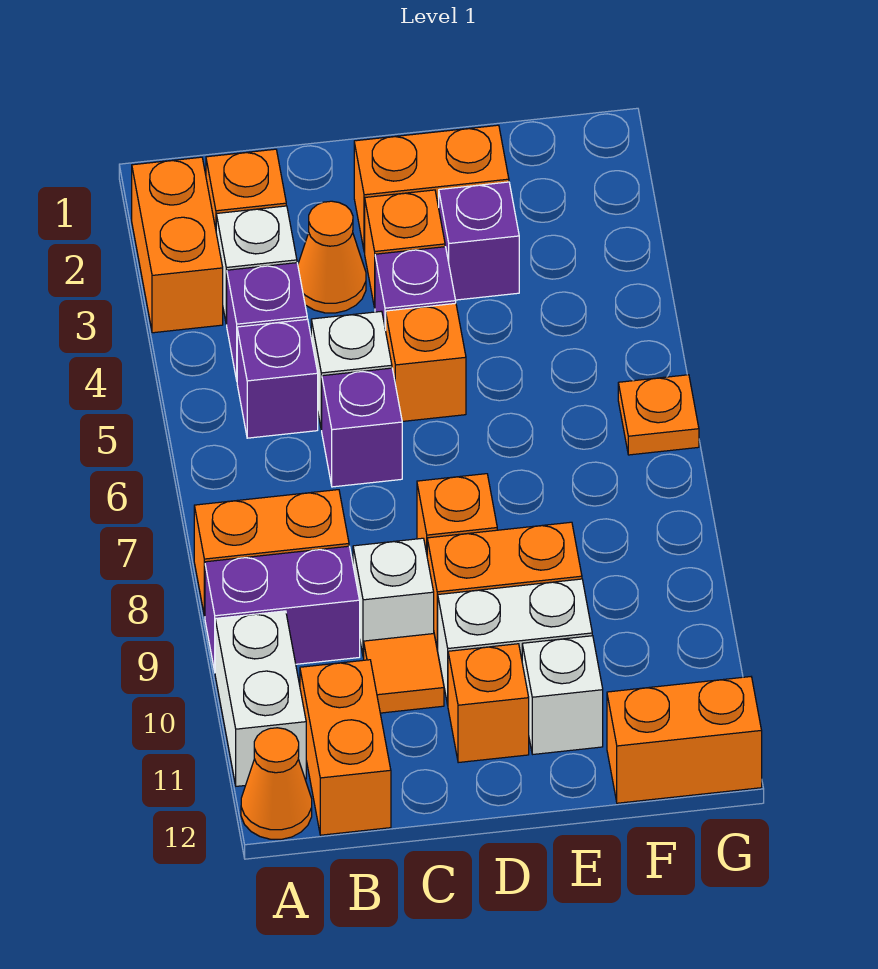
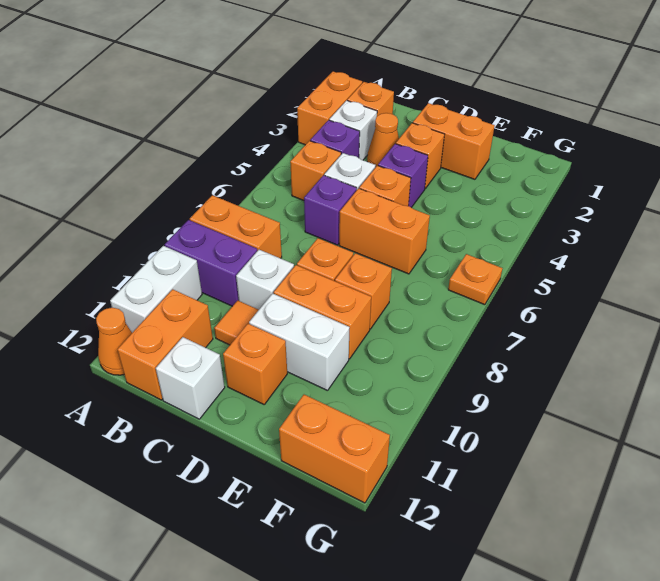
purple brick B5 level 1 -> orange brick B5 level 1
none -> orange brick D6:E6 level 1
purple brick E3 level 1 -> none
none -> orange brick E8 level 1
white brick E11 level 1 -> white brick C12 level 1

